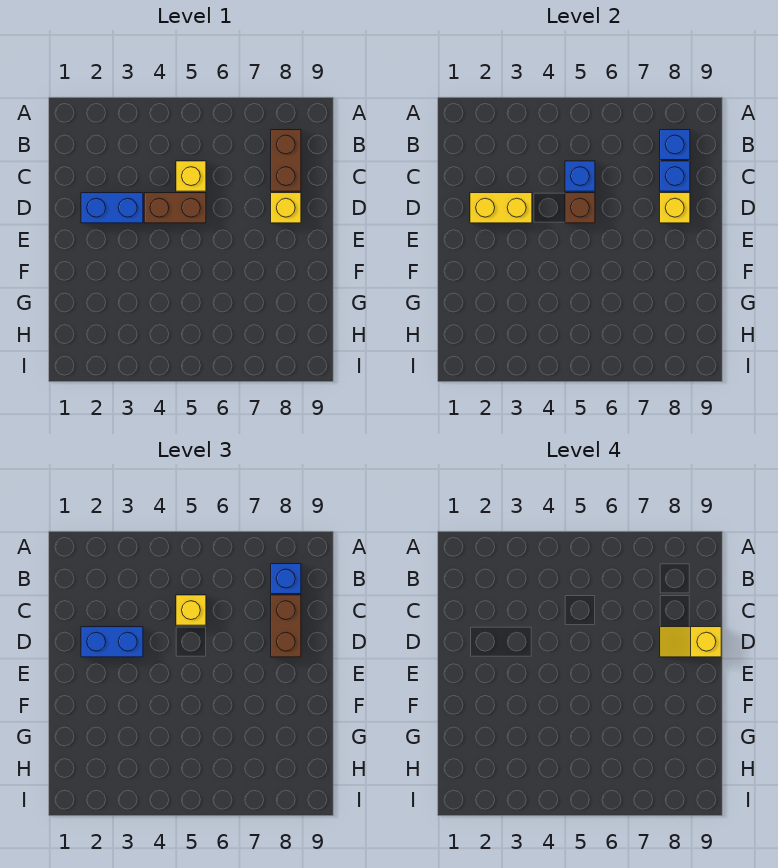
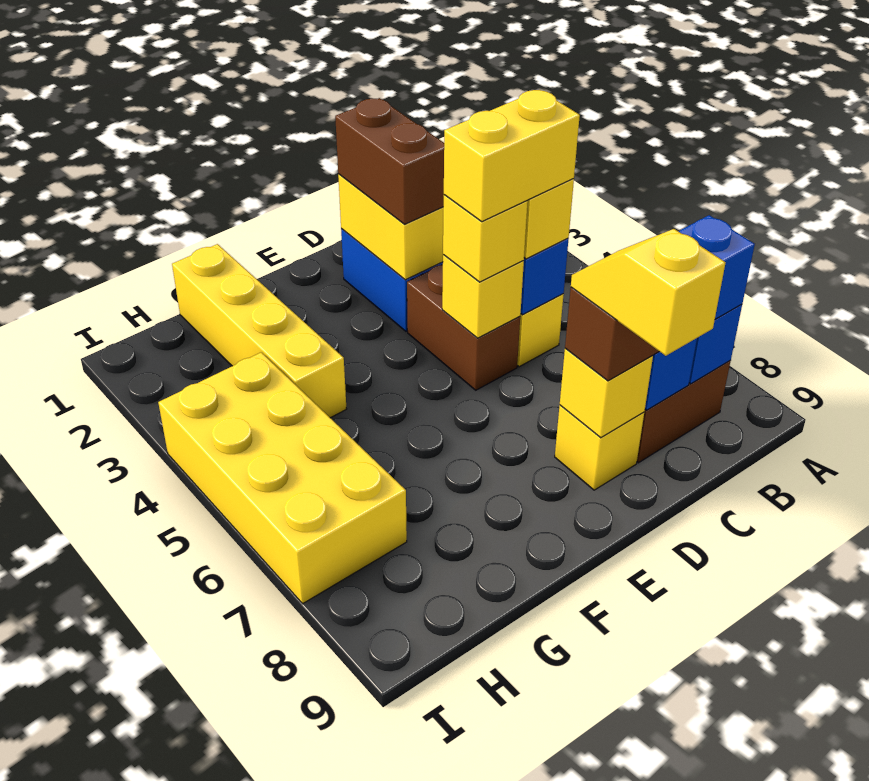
none -> yellow brick C5:D5 level 4
blue brick D2:D3 level 3 -> brown brick D2:D3 level 3
brown brick D5 level 2 -> yellow brick D5 level 2
none -> yellow brick D5 level 3
none -> yellow brick G1:G4 level 1
none -> yellow brick H4:I7 level 1

